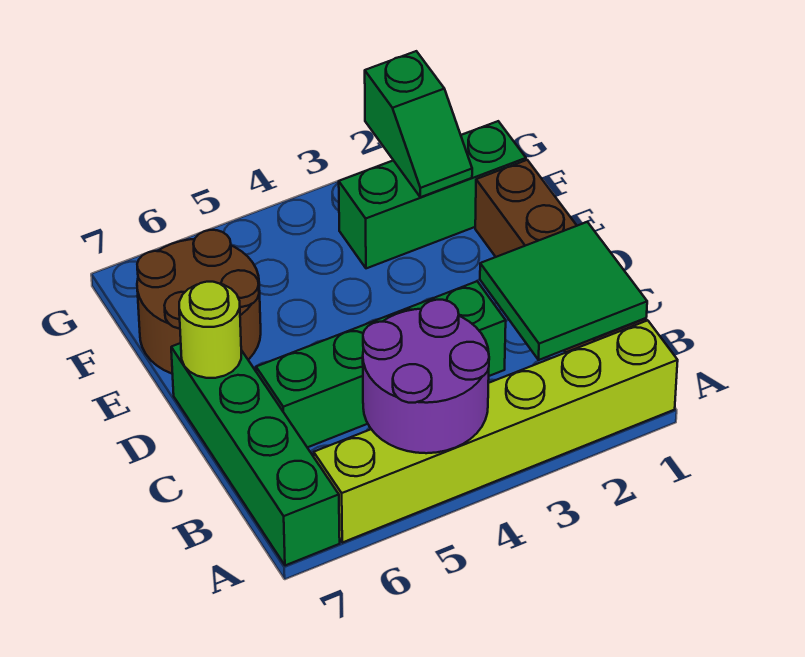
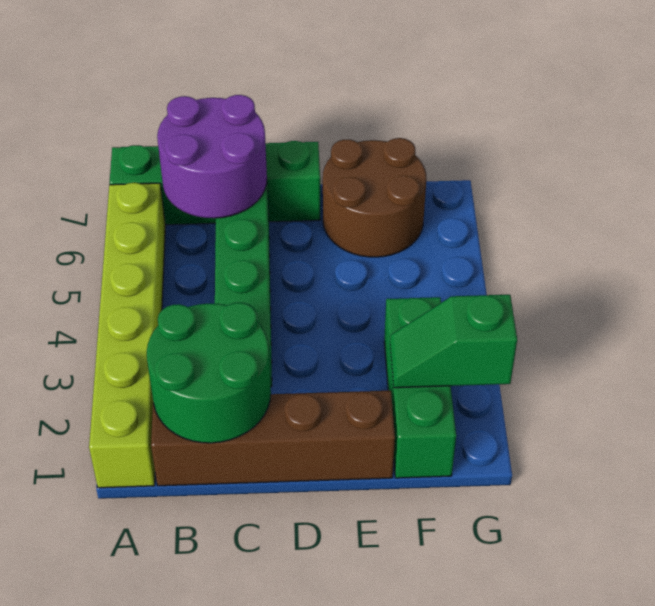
purple round brick A4:B5 level 2 -> purple round brick B6:C7 level 2
green tile B1:C2 level 2 -> green round brick B1:C2 level 2
lime round brick D7 level 2 -> none

